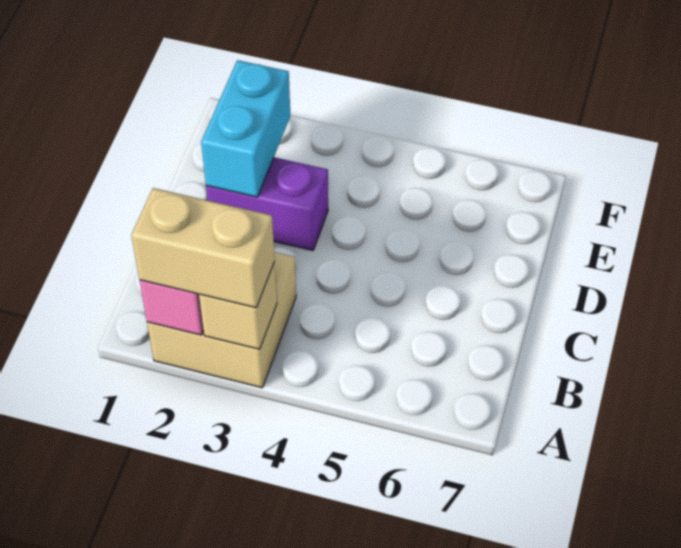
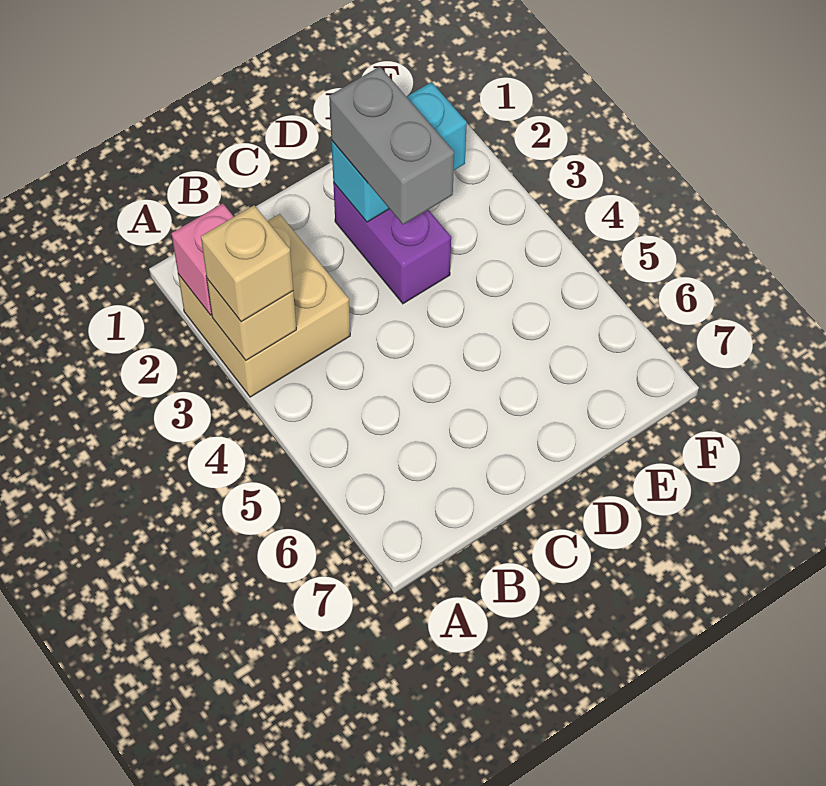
tan brick A2:A3 level 3 -> tan brick A3 level 3
none -> grey brick D2:D3 level 3

